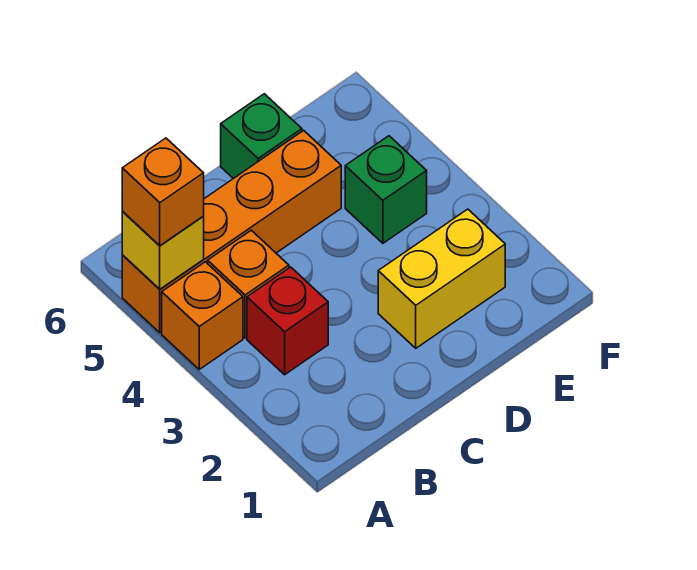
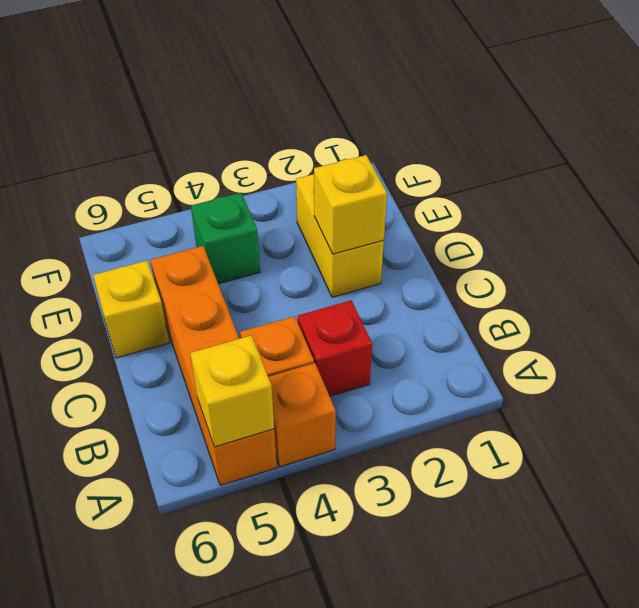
orange brick A5 level 3 -> none
none -> yellow brick D2 level 2
green brick D6 level 1 -> yellow brick D6 level 1

